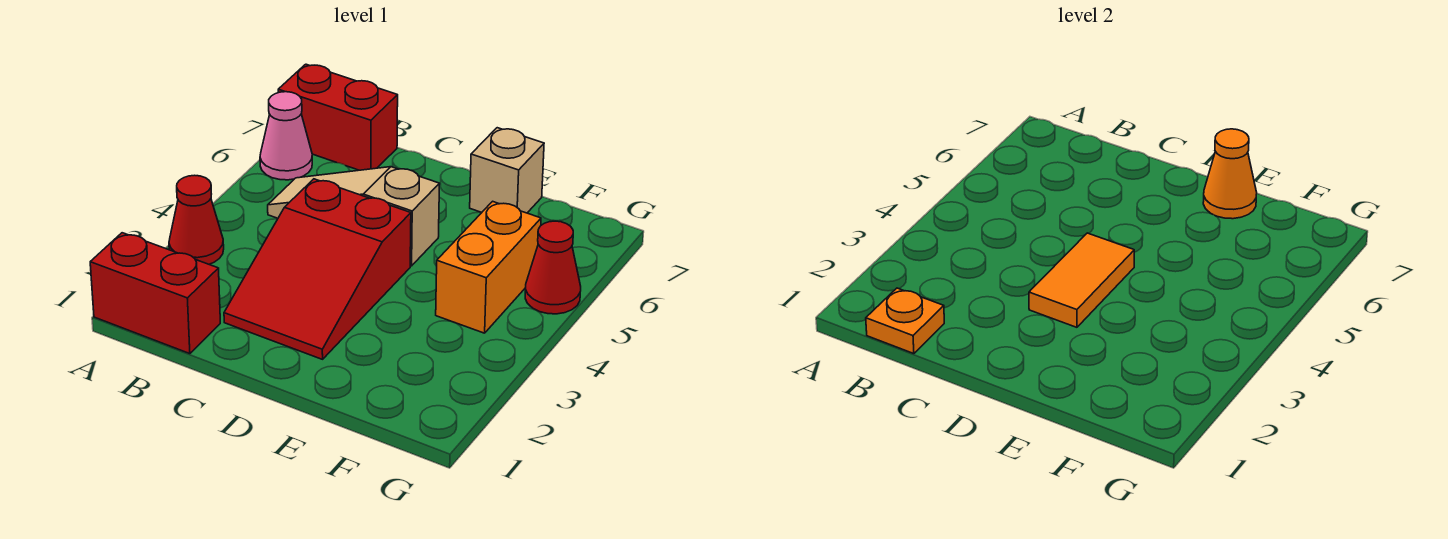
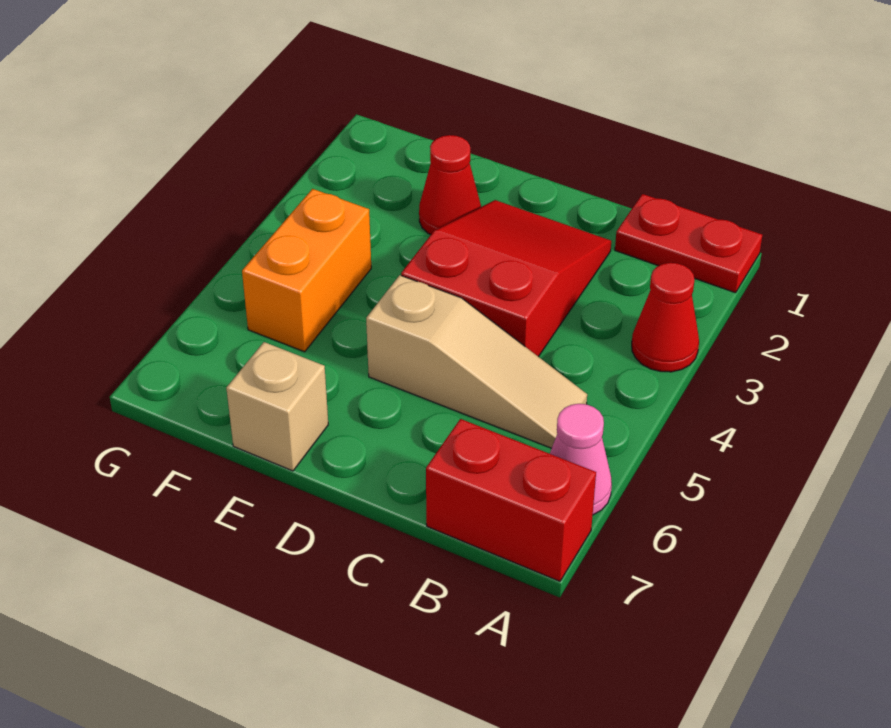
red brick A1:B1 level 1 -> red plate A1:B1 level 1
orange plate B1 level 2 -> none
orange tile D3:D4 level 2 -> none
orange cone E7 level 2 -> none
red cone G5 level 1 -> red cone E2 level 1

